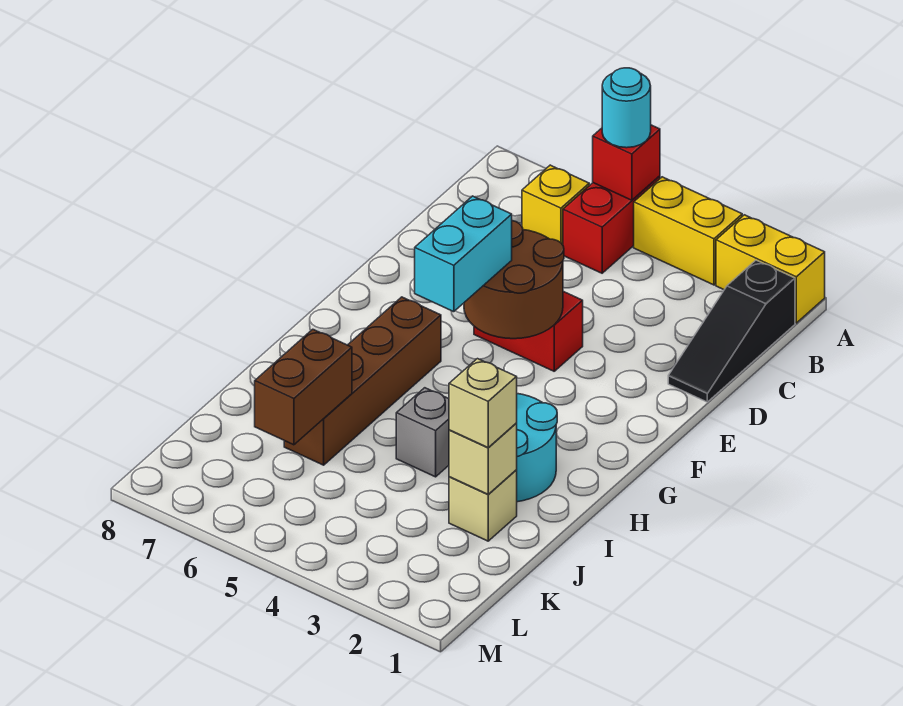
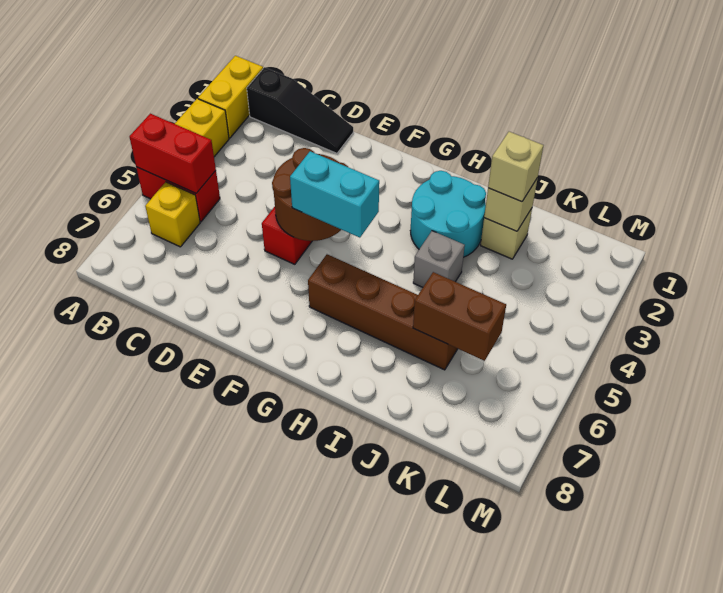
red brick A5 level 2 -> red brick A5:B5 level 2
cyan round brick A5 level 3 -> none

